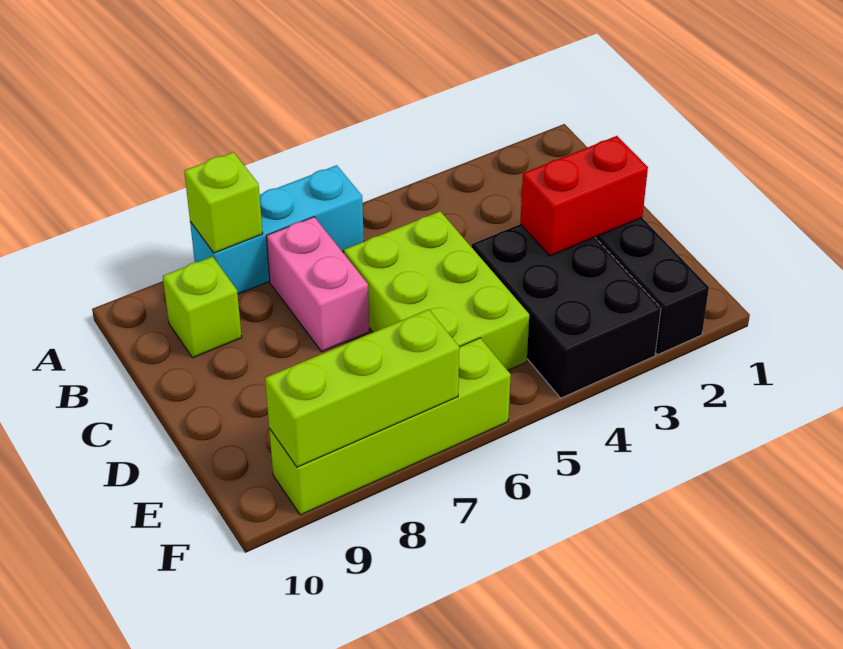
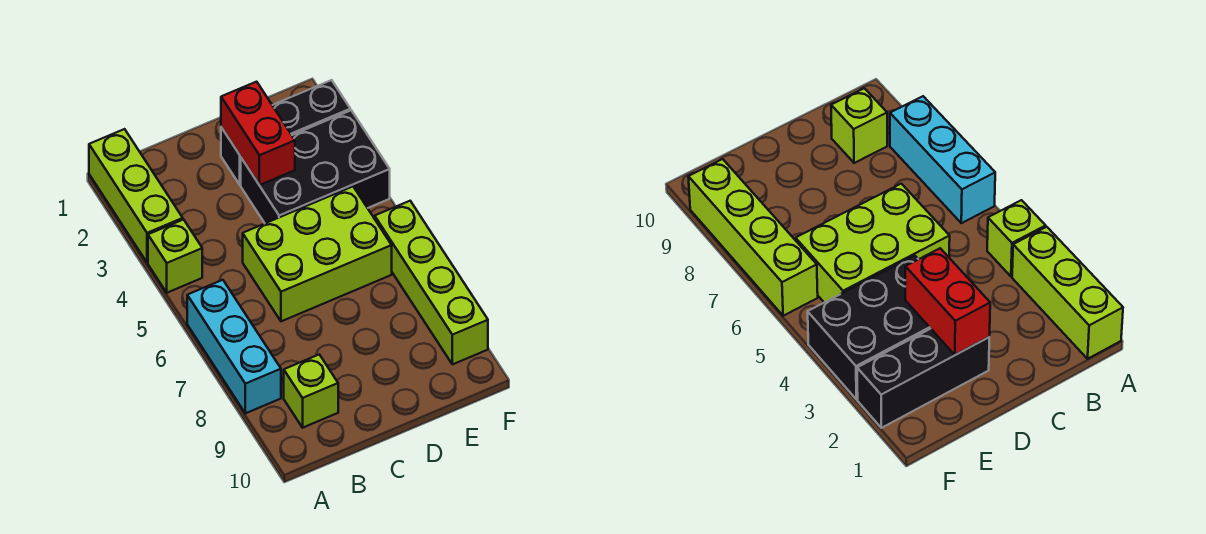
lime brick A8 level 2 -> lime brick A4 level 1
pink brick B7:C7 level 1 -> none
lime brick F7:F9 level 2 -> lime brick A1:A3 level 1

